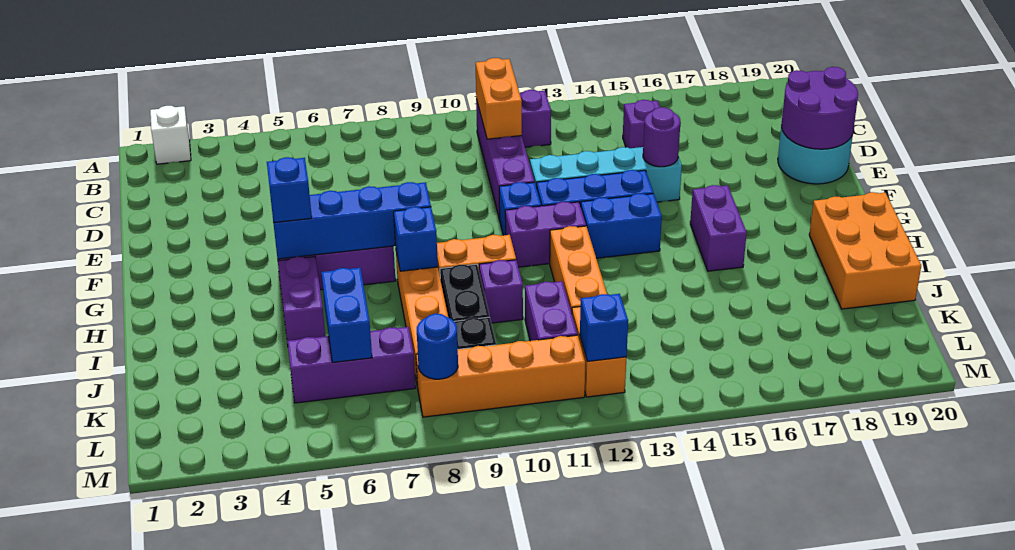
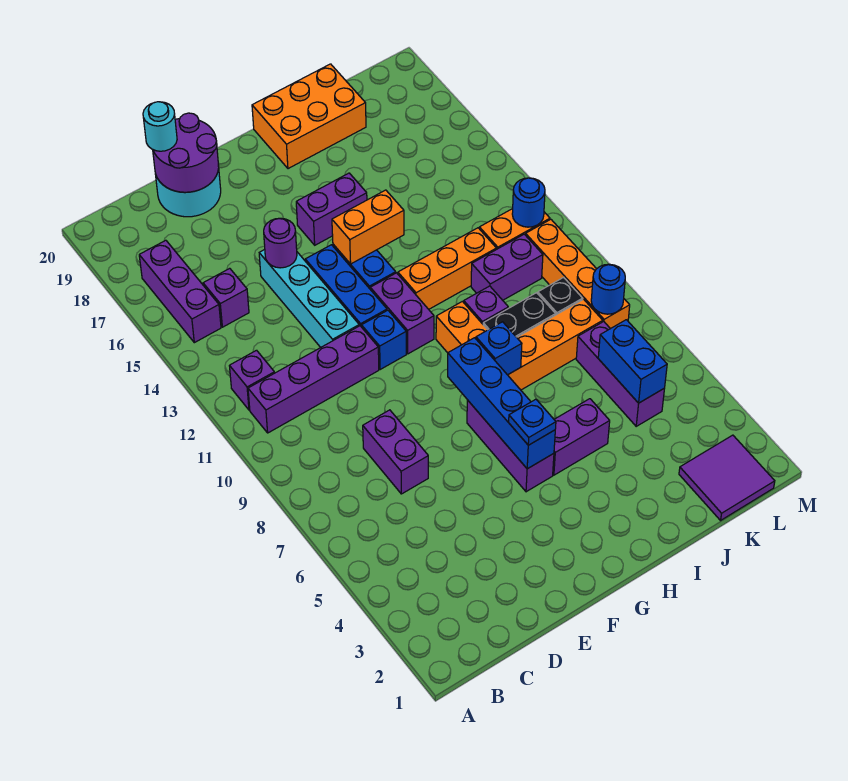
white brick A2 level 1 -> none
orange brick B11:C11 level 2 -> orange brick G14:H14 level 2
none -> purple brick B15:B17 level 1
none -> purple brick D7:D8 level 1
none -> cyan round brick D20 level 3
blue brick G5 level 3 -> blue plate G5 level 3
blue brick J6:K6 level 2 -> blue brick K5:K6 level 2
none -> purple tile K1:L2 level 1
blue brick L12 level 2 -> blue round brick L12 level 2

